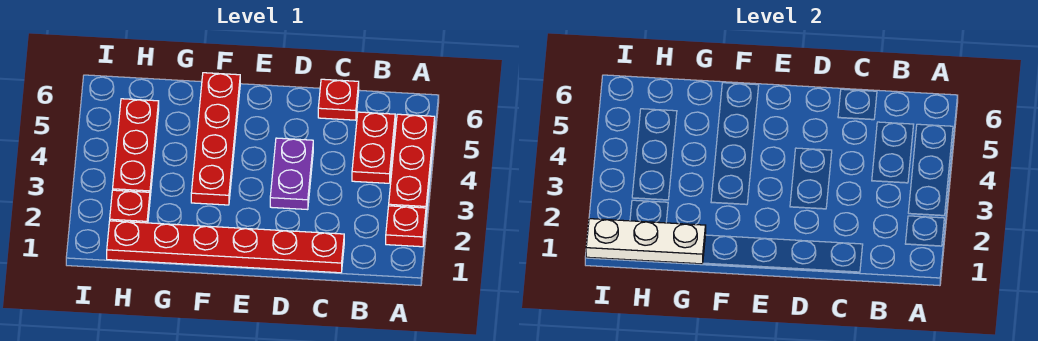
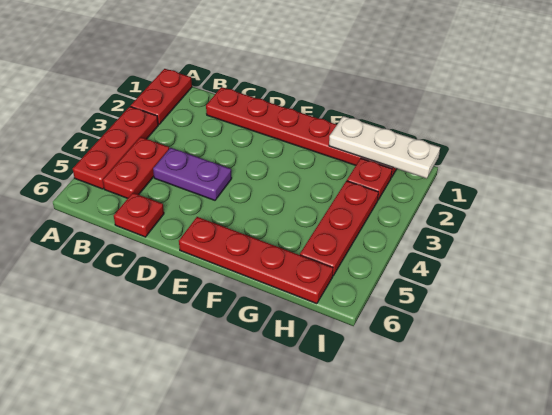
red plate A2 level 1 -> red plate A1:A2 level 1
purple plate D3:D4 level 1 -> purple plate C4:D4 level 1
red plate F3:F6 level 1 -> red plate E6:H6 level 1

